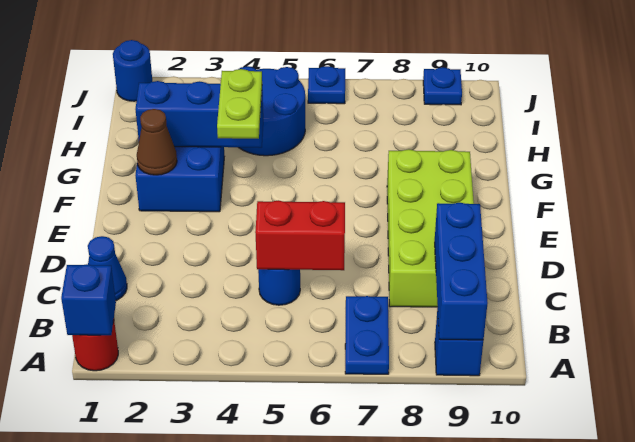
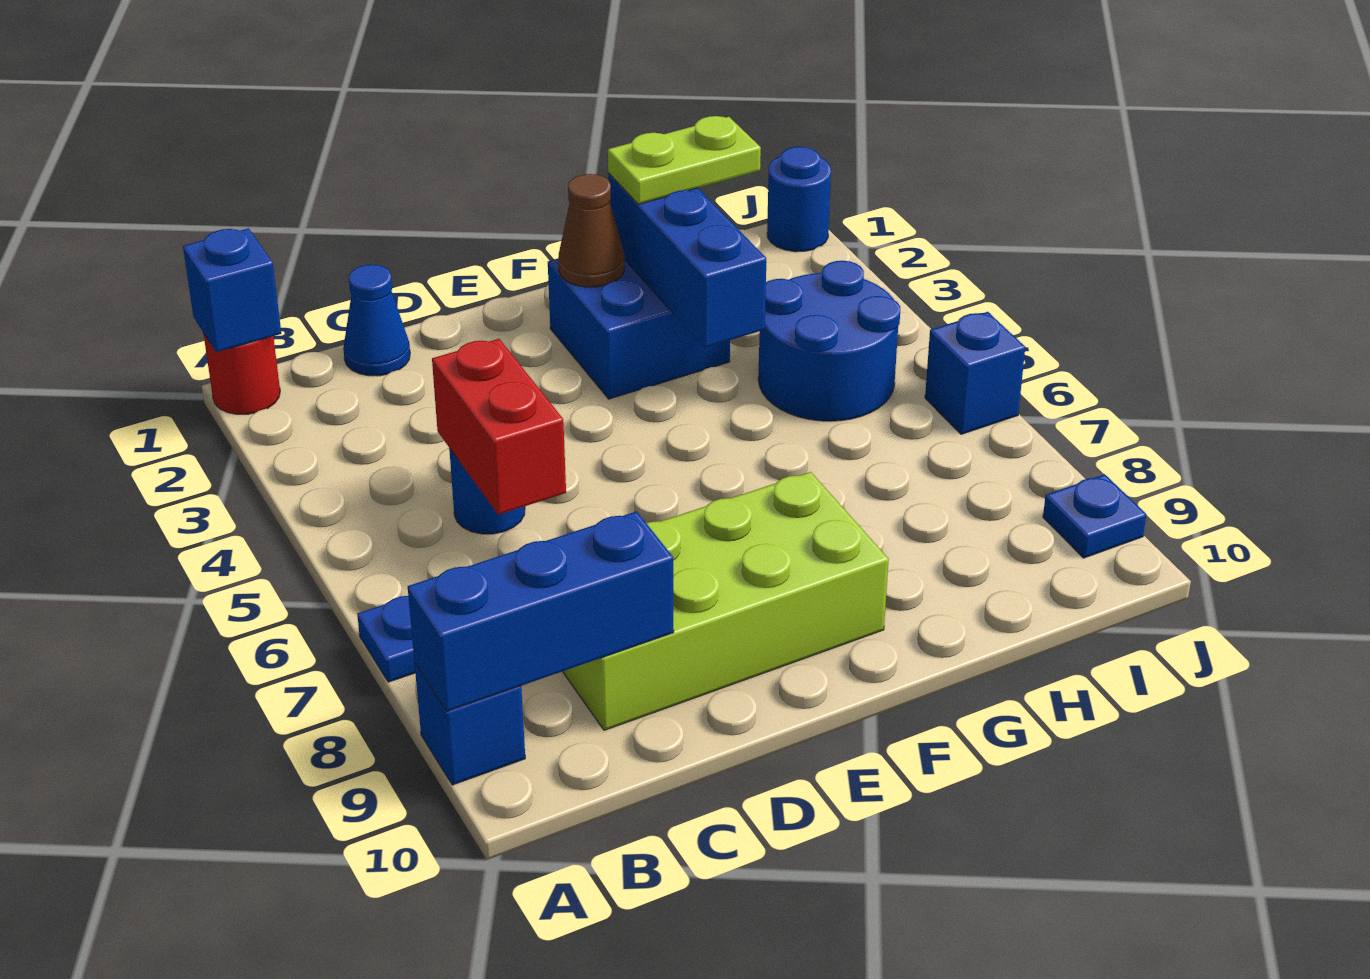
lime plate F4:G4 level 3 -> lime plate G2:H2 level 3
blue plate J6 level 1 -> blue brick J6 level 1

